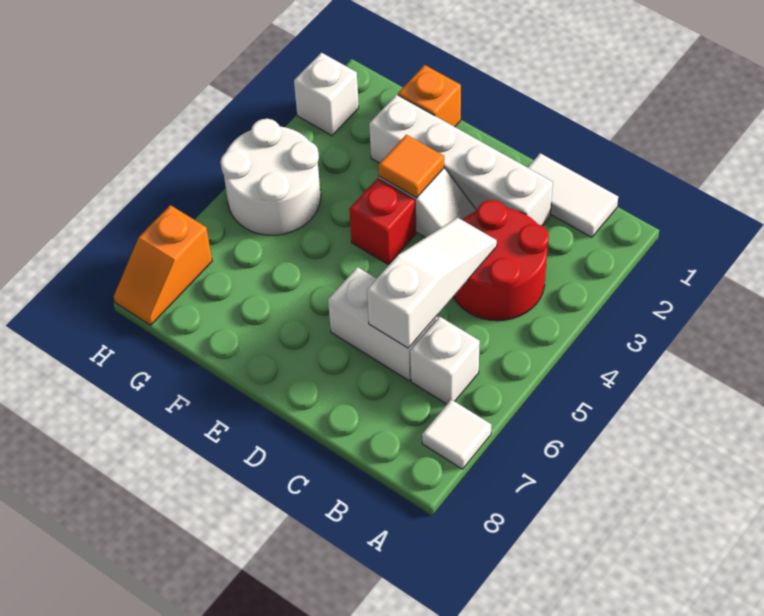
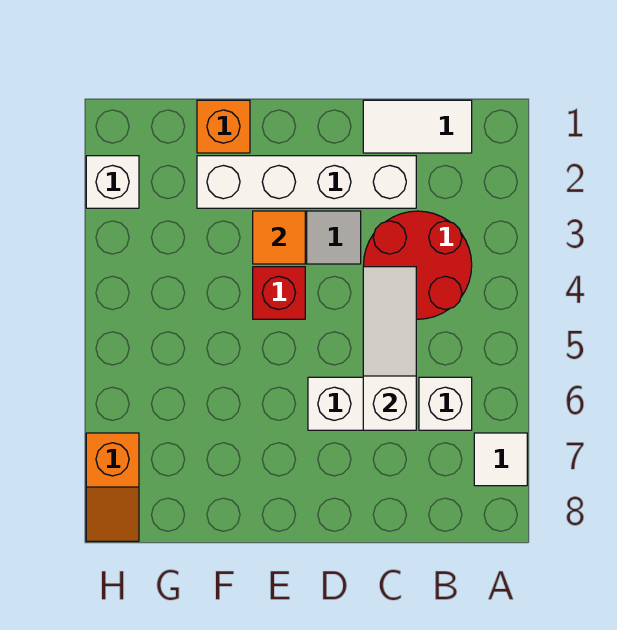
white round brick G4:H5 level 1 -> none

